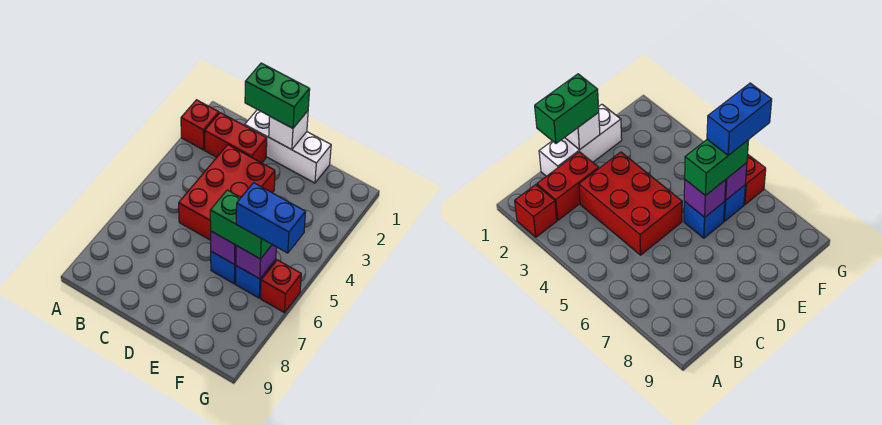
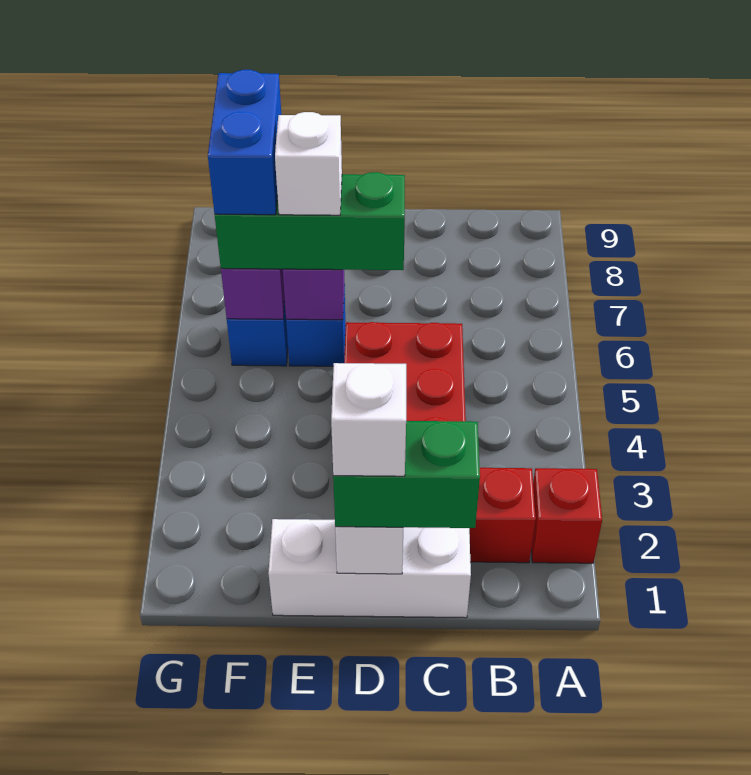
none -> white brick D1 level 4
green brick E6:F6 level 3 -> green brick D6:F6 level 3
none -> white brick E6 level 4
blue brick F6:G6 level 4 -> blue brick F6:F7 level 4
red brick G6 level 1 -> none

